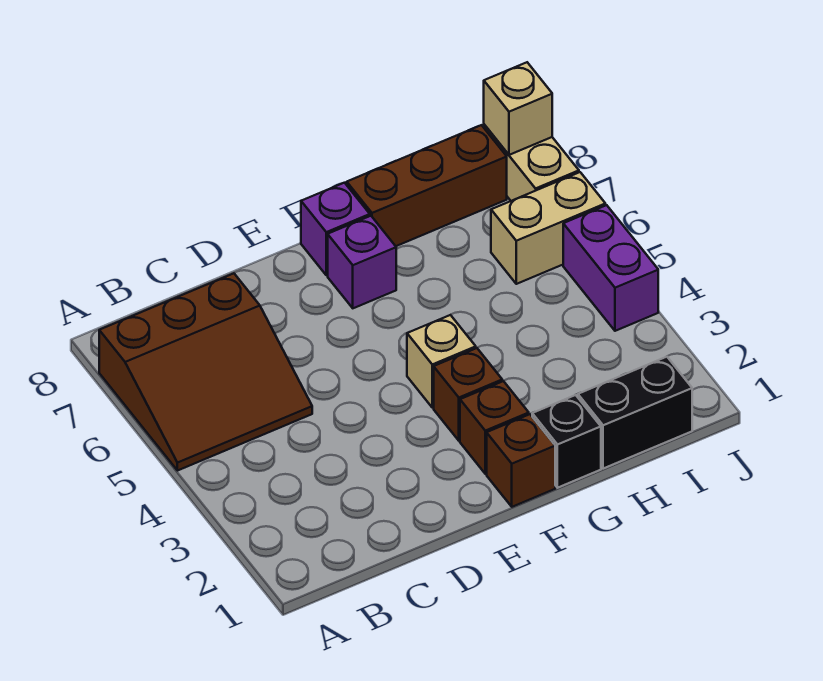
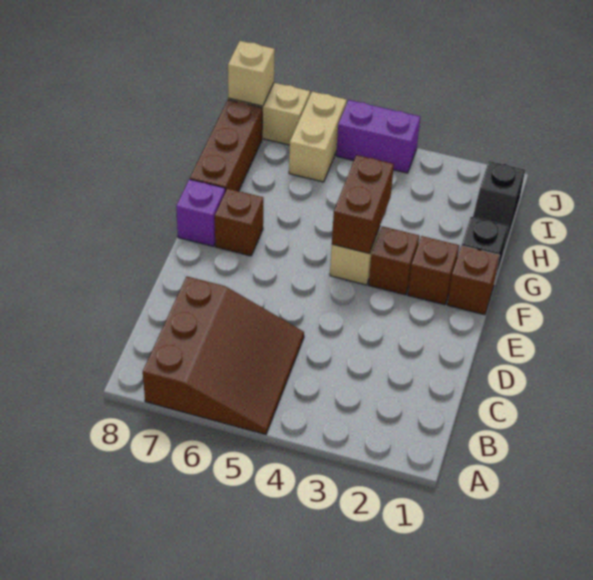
none -> brown brick F4:G4 level 2
purple brick F7 level 1 -> brown brick F7 level 1
black brick H1:I1 level 1 -> black slope H1:I1 level 1 top I

